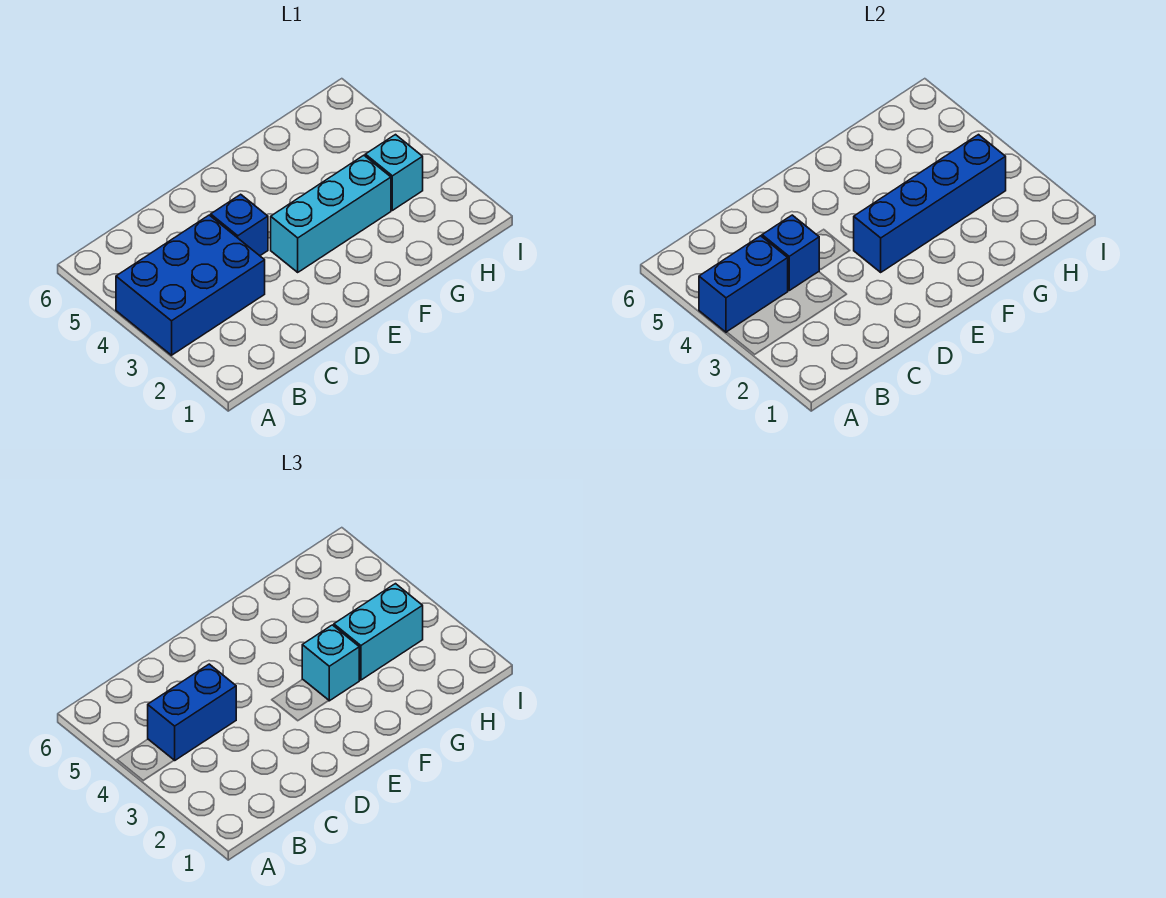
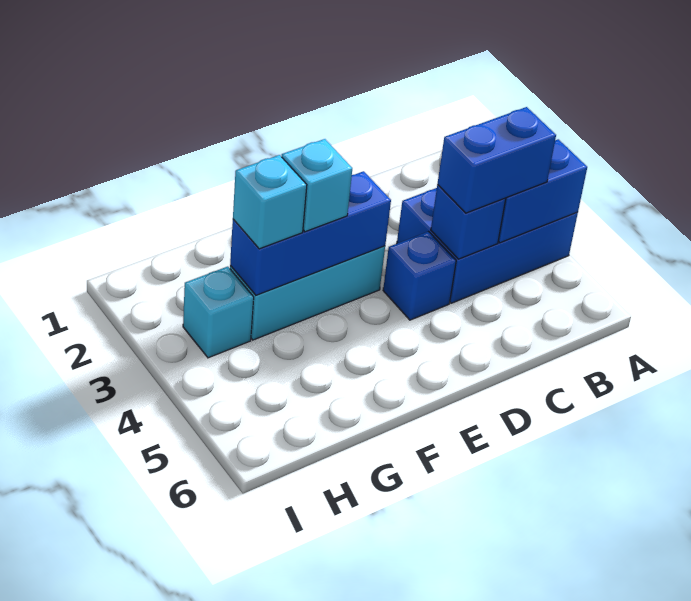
blue brick E3:H3 level 2 -> blue brick E3:G3 level 2
cyan brick G3:H3 level 3 -> cyan brick G3 level 3

